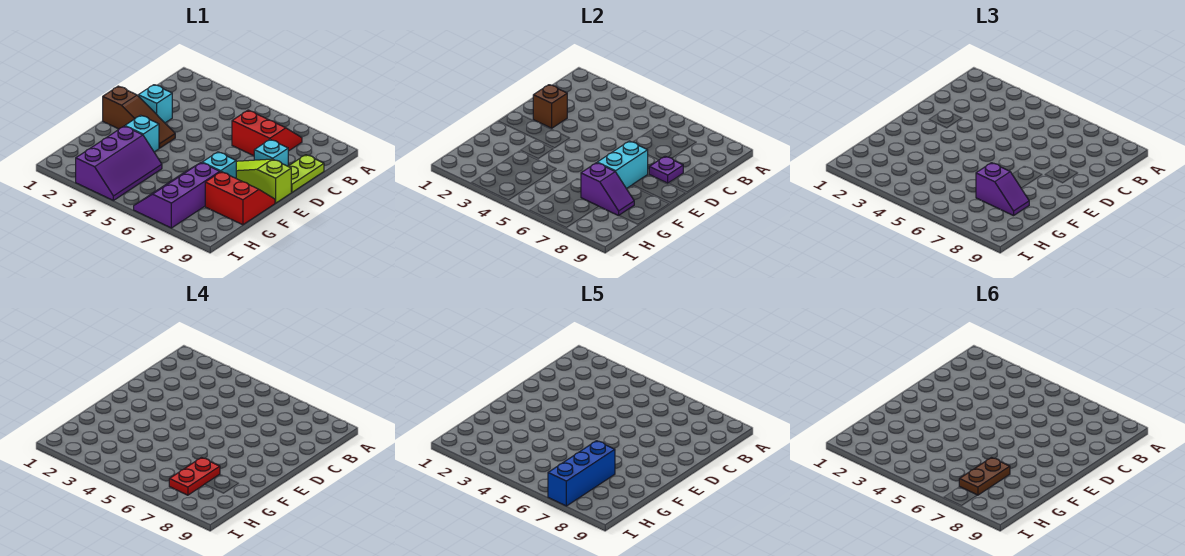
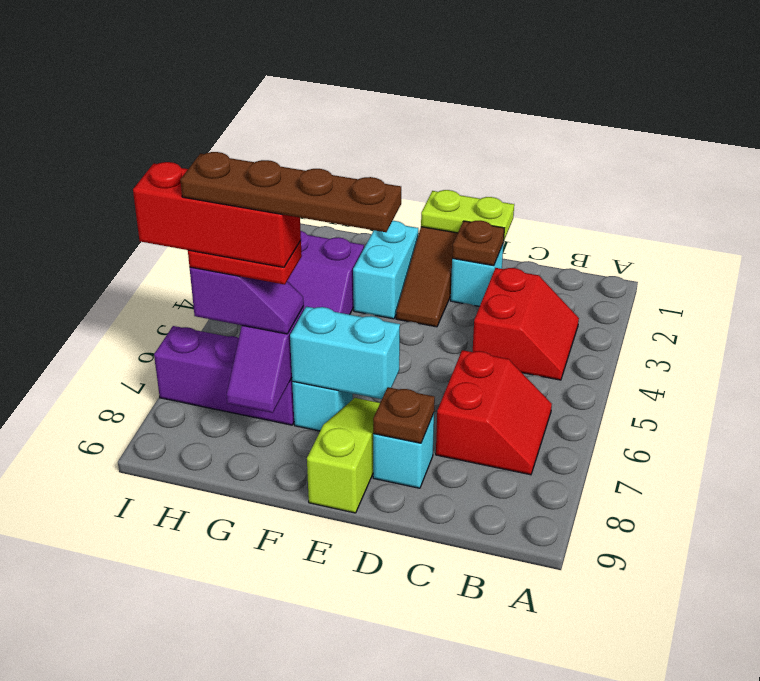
lime plate C9:D9 level 1 -> lime plate D1:E1 level 2
brown brick D2 level 2 -> brown plate D2 level 2
purple plate D8 level 2 -> brown plate D8 level 2
cyan brick F3 level 1 -> cyan brick F2:F3 level 1
red slope F8:G9 level 1 top G -> red slope B3:C4 level 1 top C
purple slope G7:G8 level 3 top 7 -> purple slope G7:H7 level 3 top H
blue brick G7:I7 level 5 -> red brick G7:I7 level 5
brown plate G7:H7 level 6 -> brown plate E7:H7 level 6

